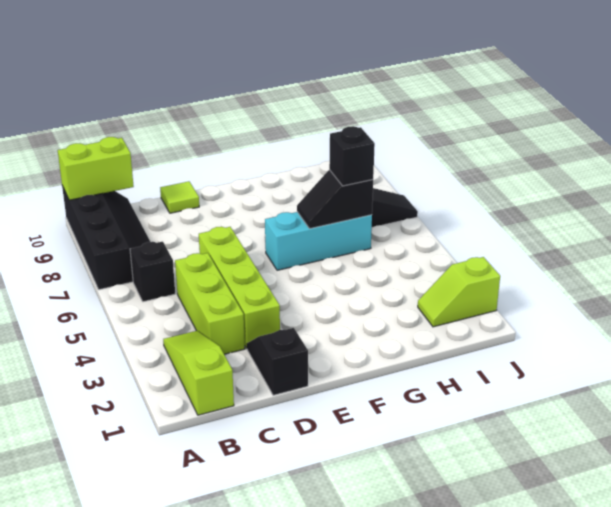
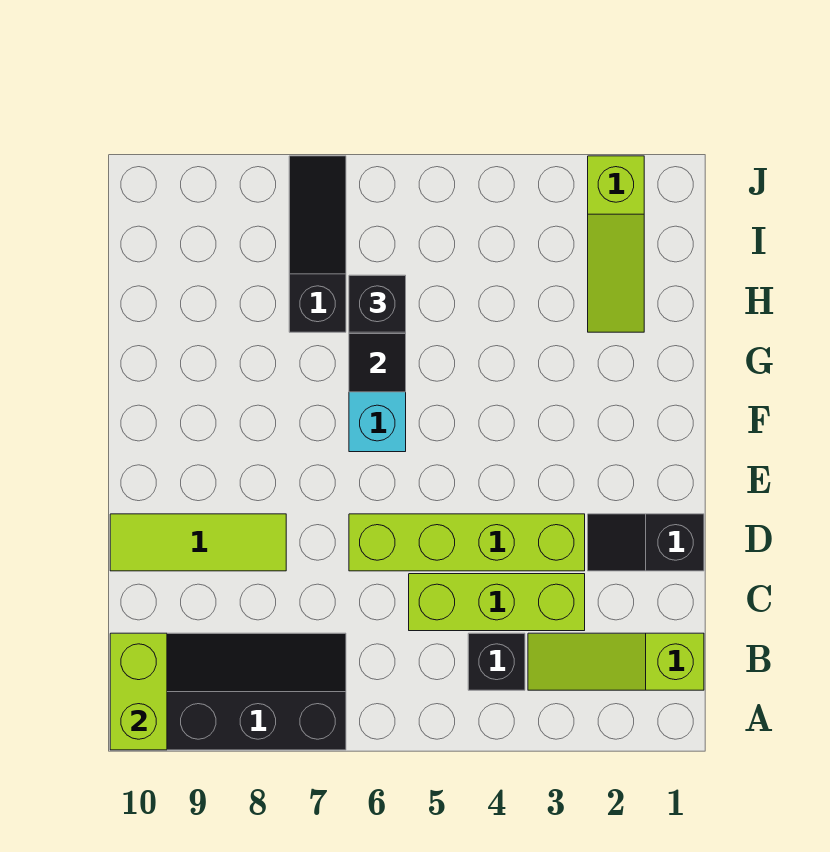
black brick B6 level 1 -> black brick B4 level 1
lime tile D10 level 1 -> lime tile D8:D10 level 1
lime slope I2:J2 level 1 top J -> lime slope H2:J2 level 1 top J

